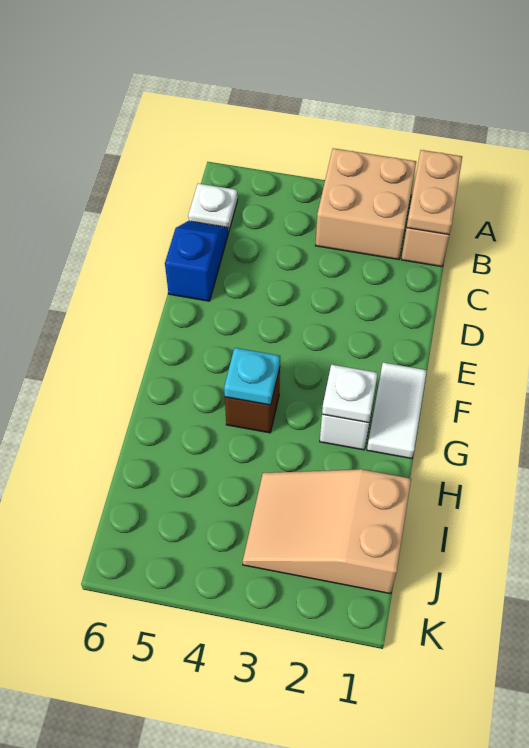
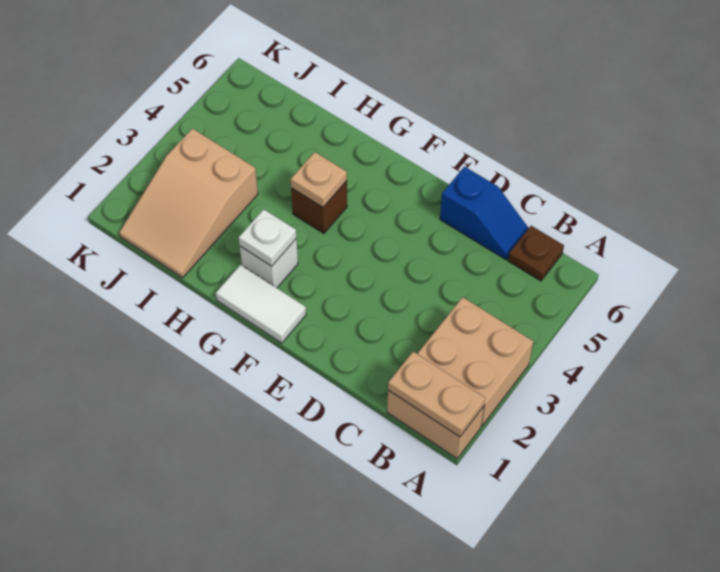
white plate B6 level 1 -> brown plate B6 level 1
cyan plate G4 level 2 -> tan plate G4 level 2
tan slope I1:J3 level 1 top 1 -> tan slope I1:J3 level 1 top 3

